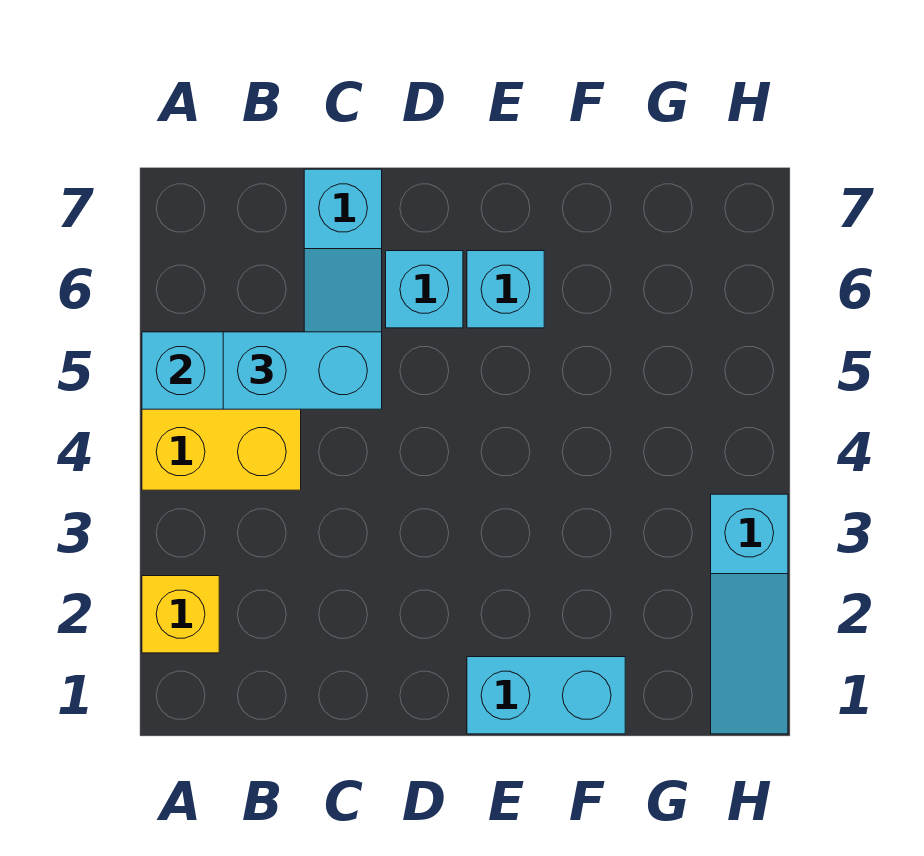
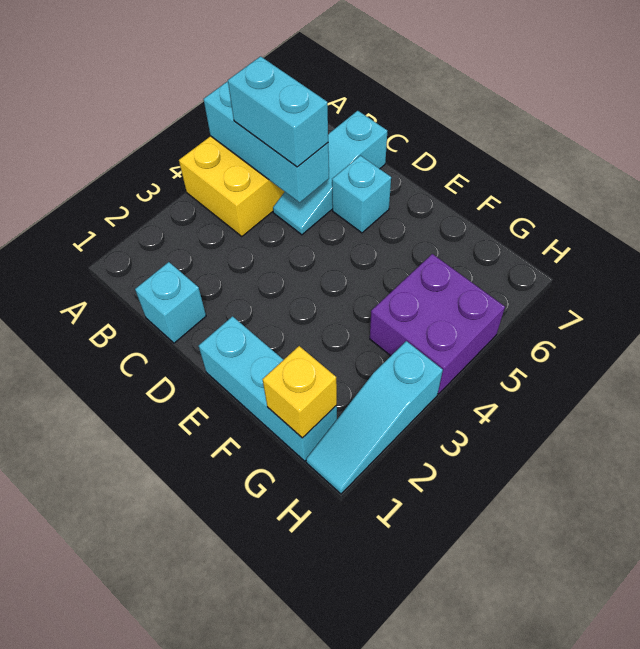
yellow brick A2 level 1 -> yellow brick G1 level 2
cyan brick E1:F1 level 1 -> cyan brick E1:G1 level 1
cyan brick E6 level 1 -> cyan brick C1 level 1
none -> purple brick G4:H5 level 1

